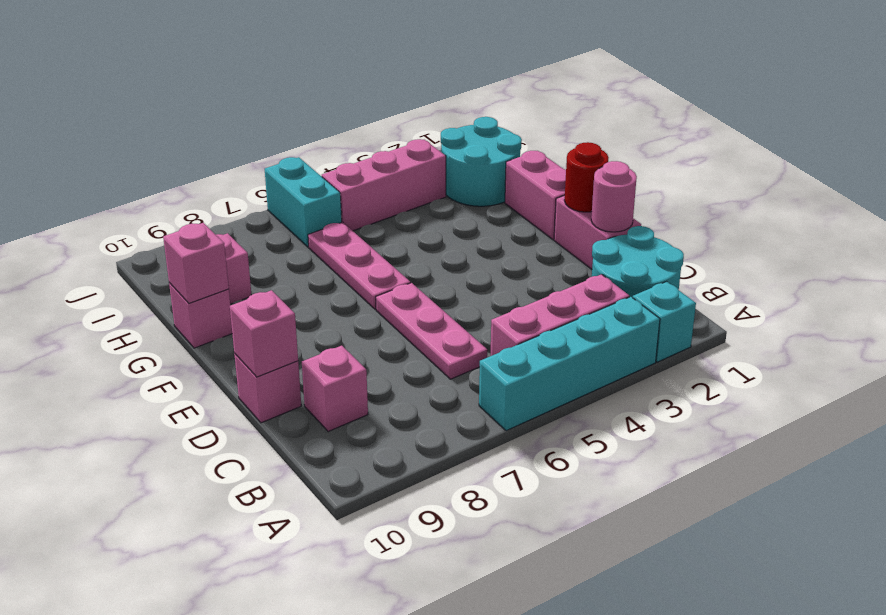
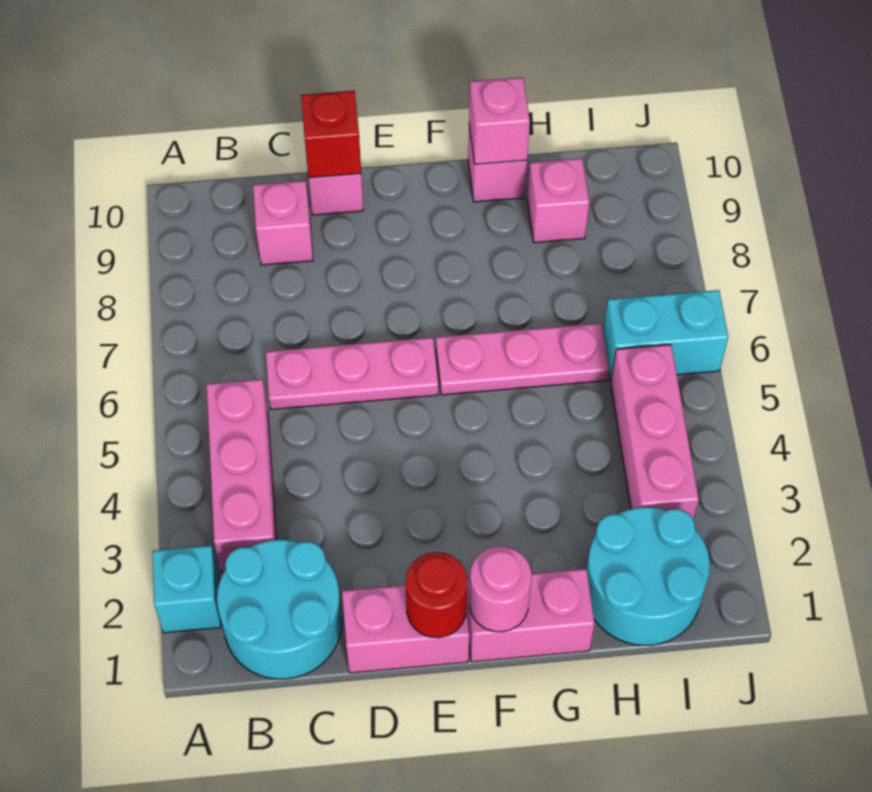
cyan brick A3:A6 level 1 -> none
pink round brick D1 level 2 -> pink round brick F1 level 2
pink brick D10 level 2 -> red brick D10 level 2

